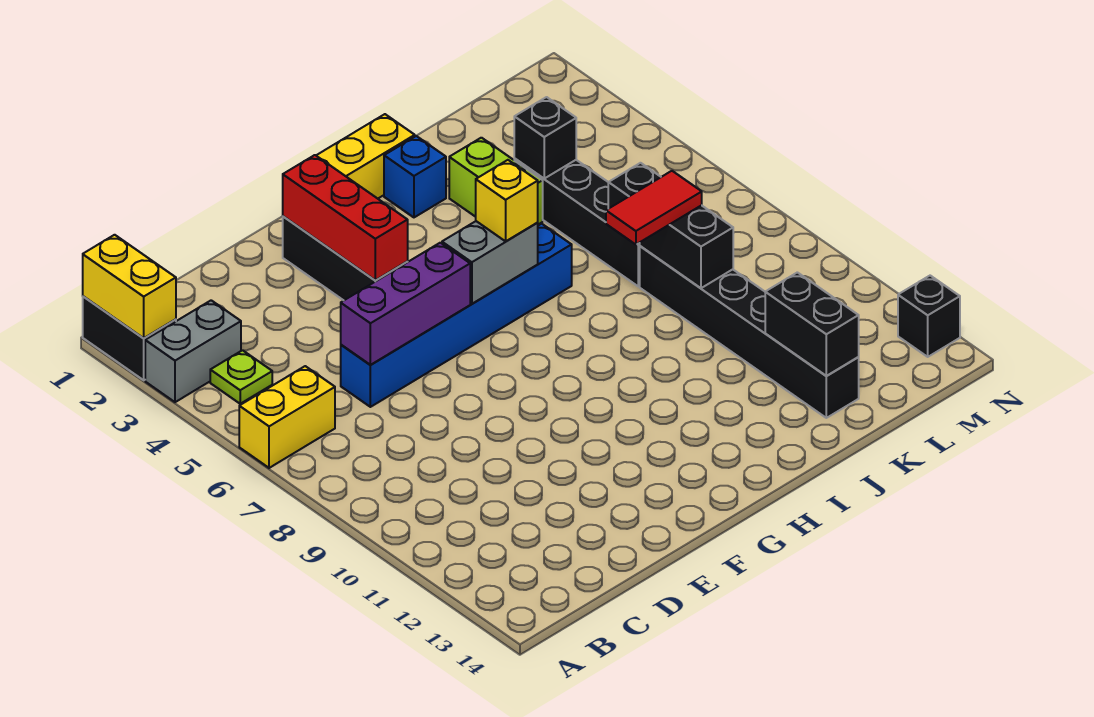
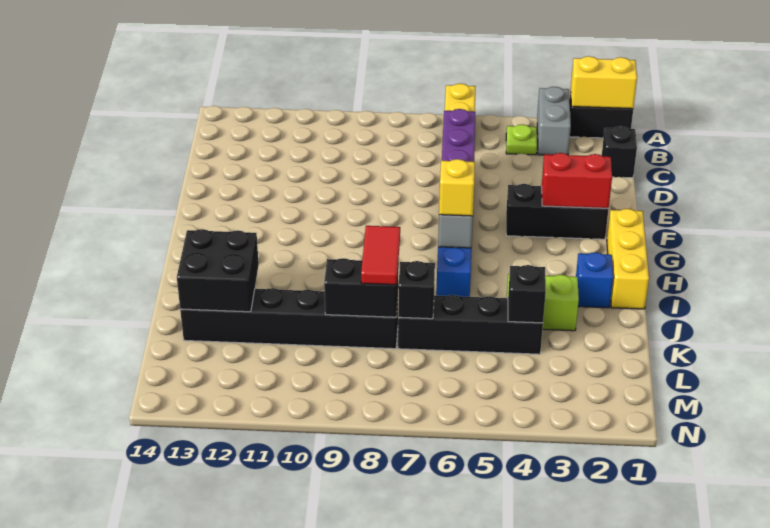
red brick F2:F4 level 2 -> red brick F2:F3 level 2
black brick K12:K13 level 2 -> black brick J12:K13 level 2
black brick N13 level 1 -> black brick C1 level 1

